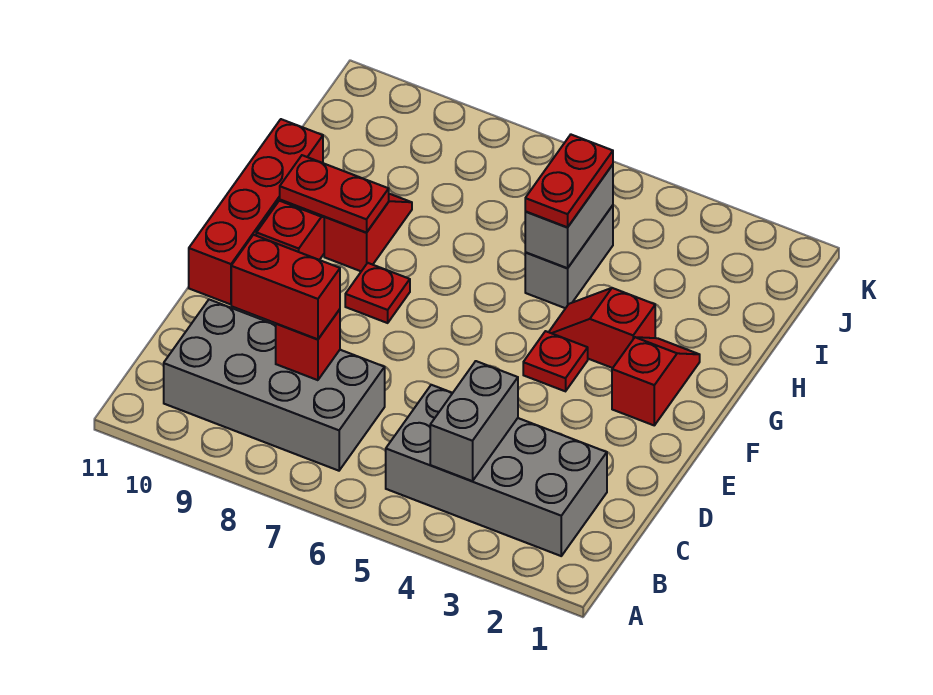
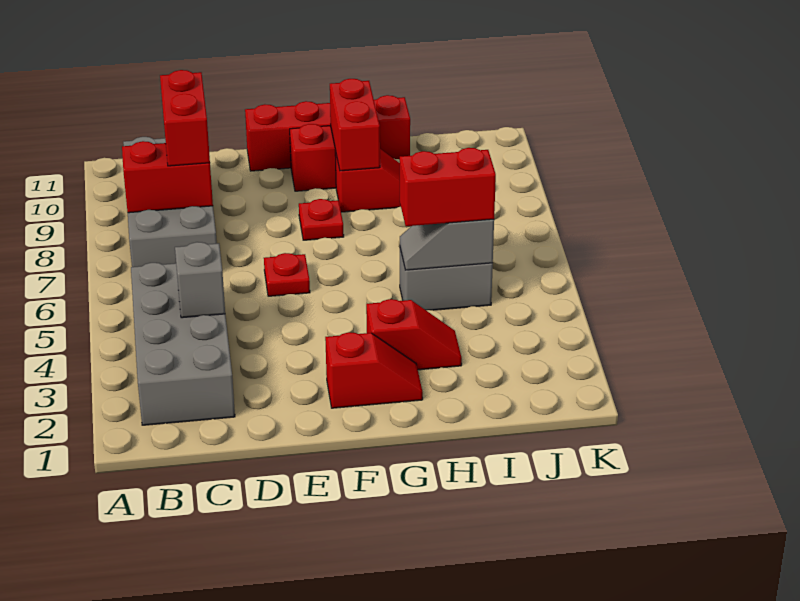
grey brick B4:C4 level 2 -> grey brick C4 level 2
red brick C8 level 2 -> red brick B8:C8 level 2
red plate F4 level 1 -> red plate E6 level 1
red slope G3:G4 level 1 top 3 -> red slope G3:H3 level 1 top G
red plate G9:G10 level 2 -> red brick G9:G10 level 2
grey brick H5:I5 level 2 -> grey slope H5:I5 level 2 top I
red plate H5:I5 level 3 -> red brick H5:I5 level 3

